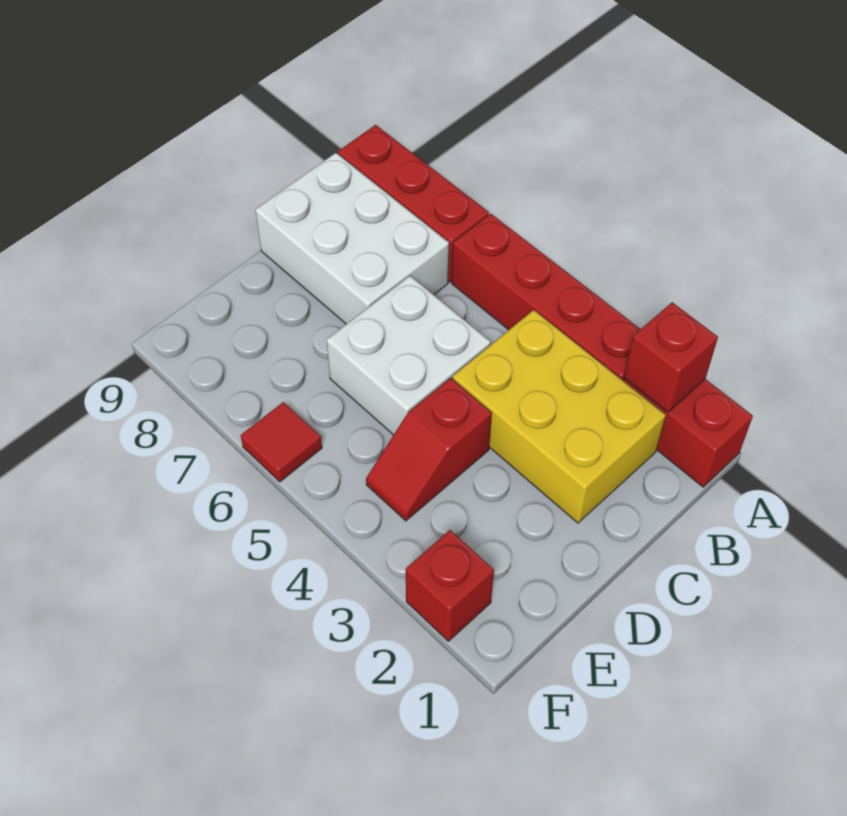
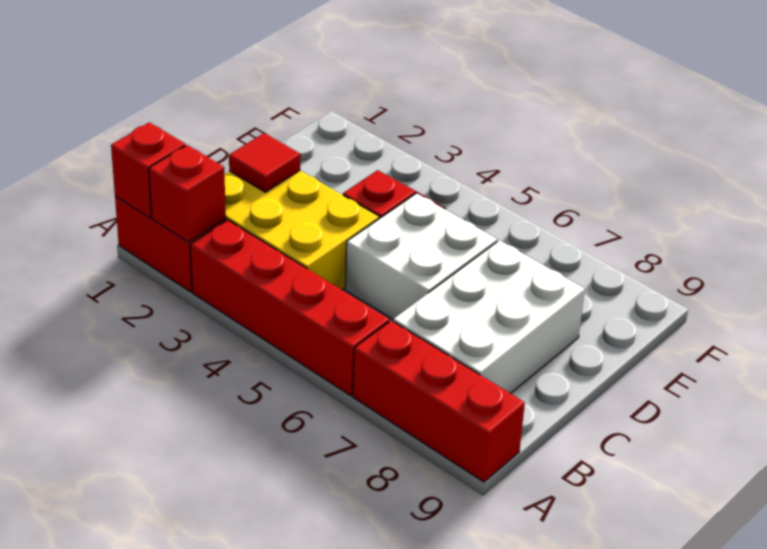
white brick B7:C9 level 1 -> white brick B7:D8 level 1
red brick F2 level 1 -> red brick A1 level 2
red tile F6 level 1 -> red tile C2 level 2

